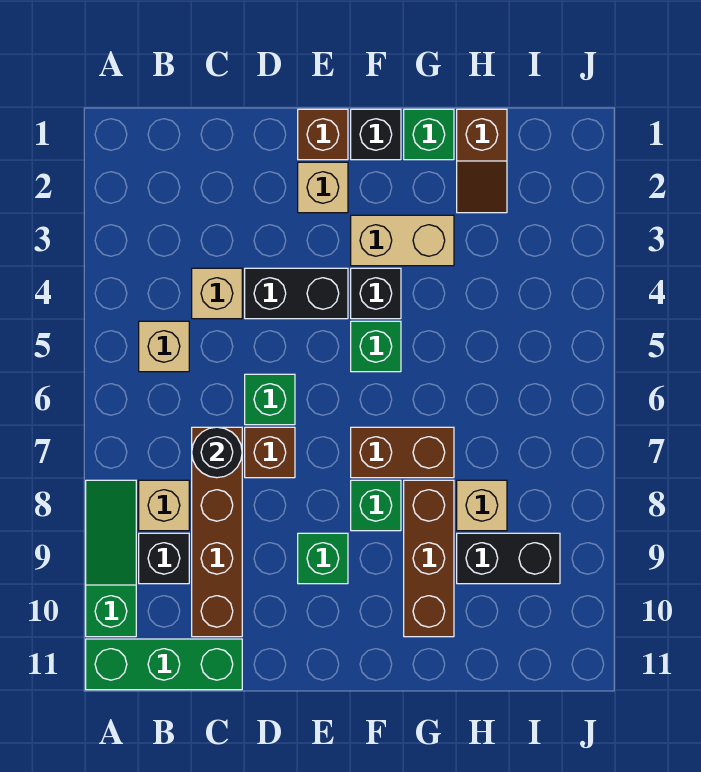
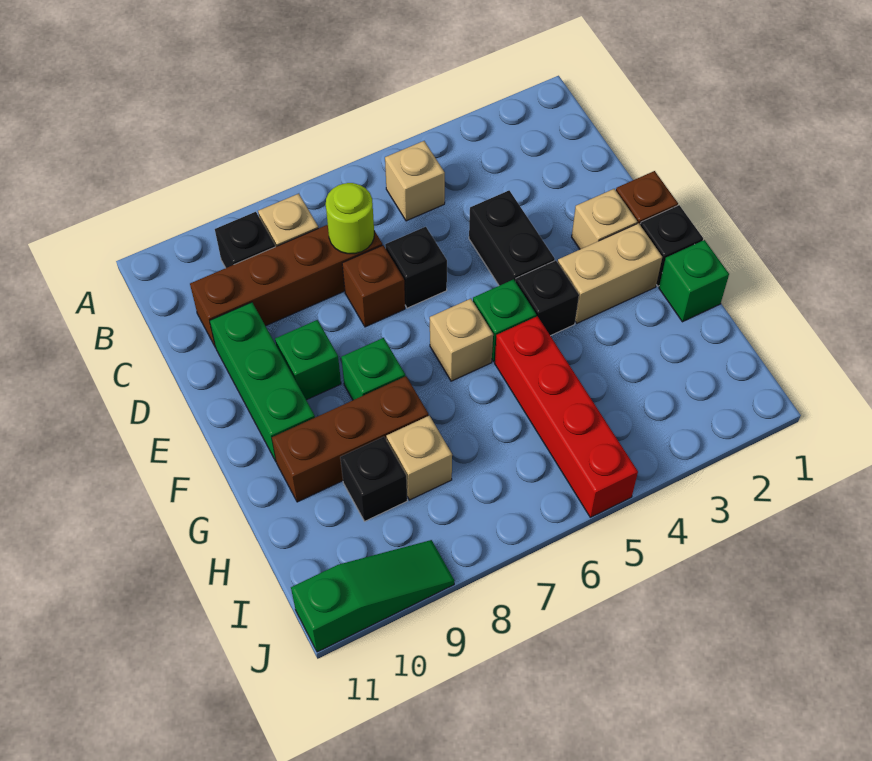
green slope A8:A10 level 1 top 10 -> green slope J9:J11 level 1 top 11
green brick A11:C11 level 1 -> green brick D10:F10 level 1
tan brick C4 level 1 -> tan brick F6 level 1
black round brick C7 level 2 -> lime round brick C7 level 2
green brick D6 level 1 -> black brick D6 level 1
tan brick F3:G3 level 1 -> tan brick F2:F3 level 1
brown brick F7:G7 level 1 -> none
none -> red brick G5:J5 level 1
brown slope H1:H2 level 1 top 1 -> none
black brick H9:I9 level 1 -> black brick H9 level 1

